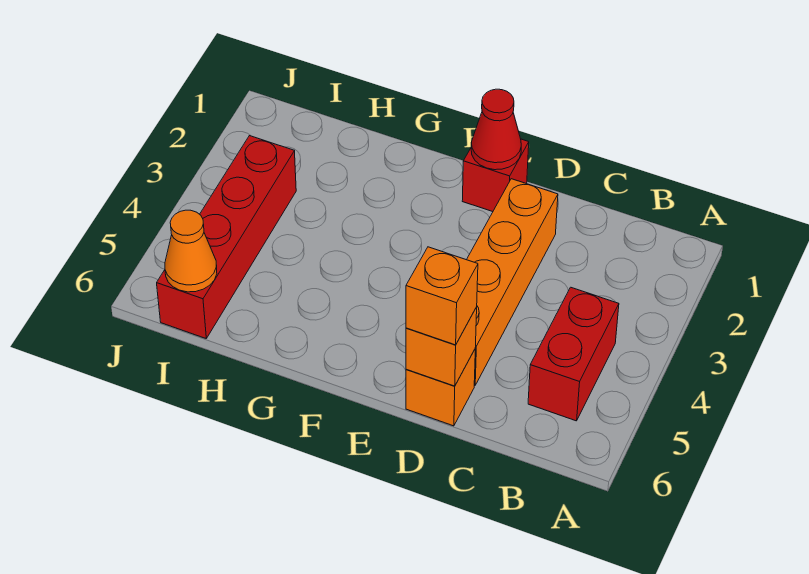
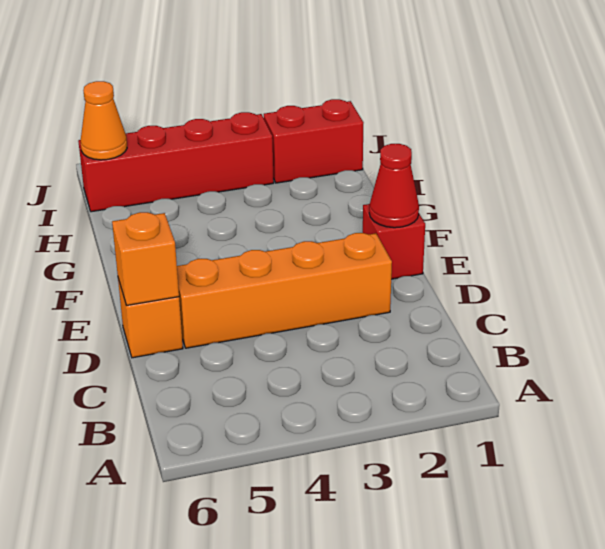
red brick B4:B5 level 1 -> red brick I1:I2 level 1
orange brick D6 level 3 -> none

